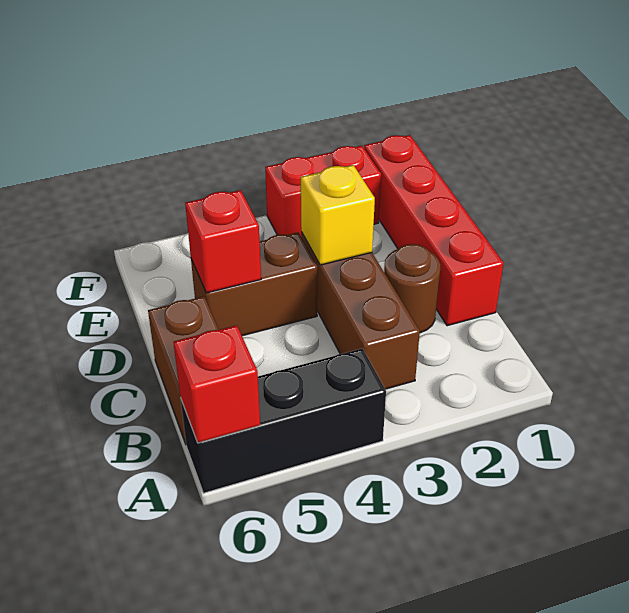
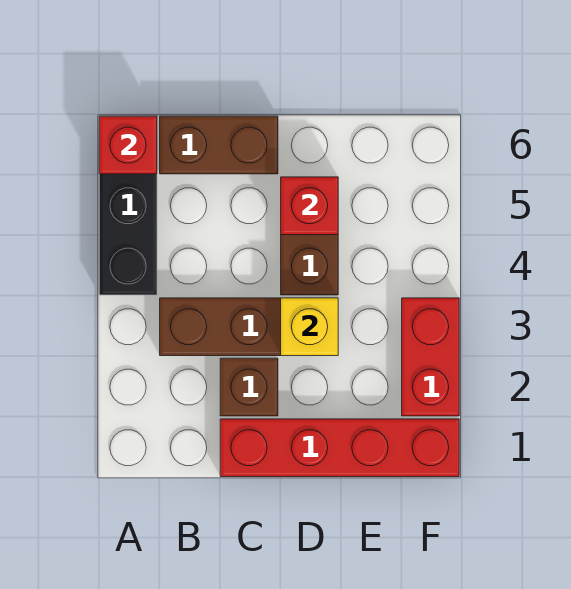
brown round brick C2 level 1 -> brown brick C2 level 1

